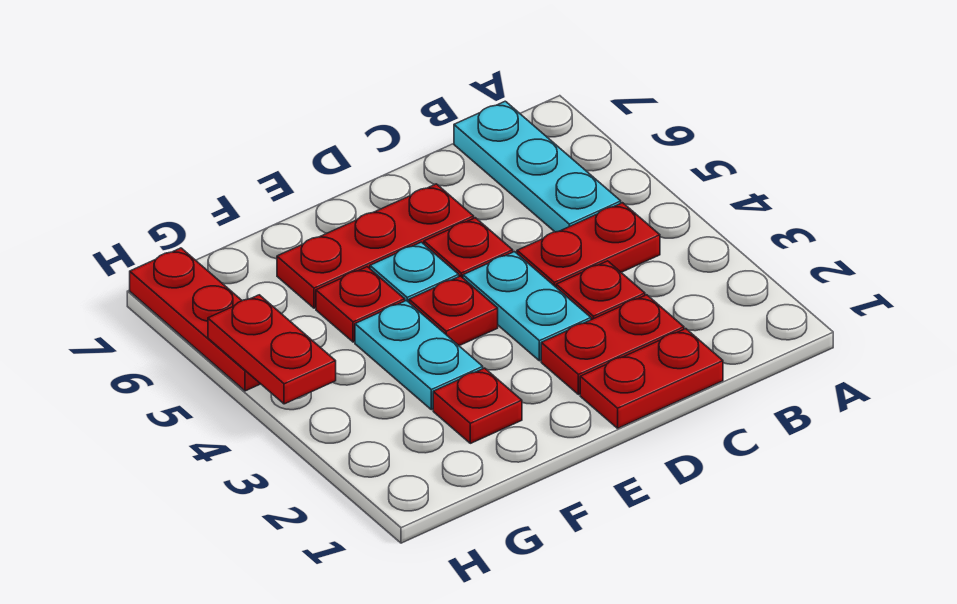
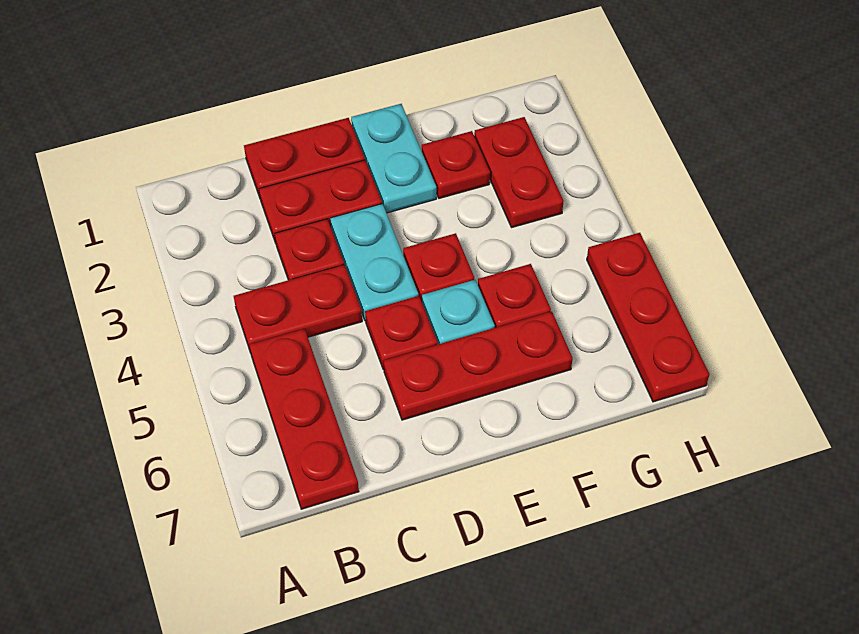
cyan plate B5:B7 level 1 -> red plate B5:B7 level 1
cyan plate F3:F4 level 1 -> cyan plate E1:E2 level 1
red plate H4:H5 level 2 -> red plate G2:G3 level 1

